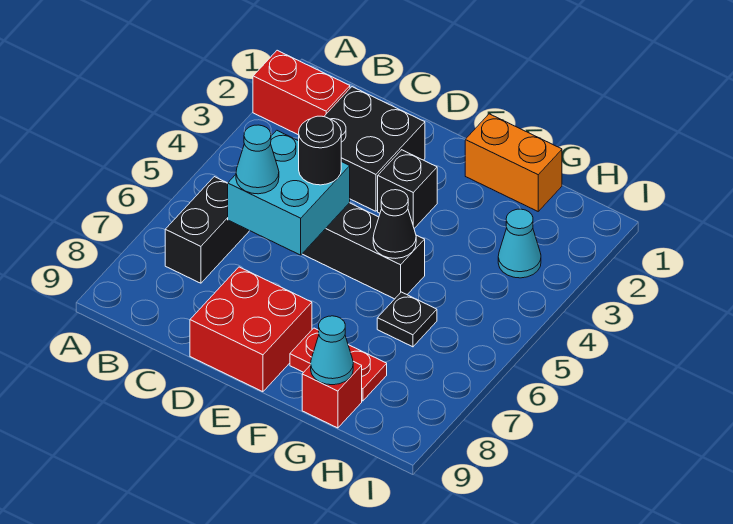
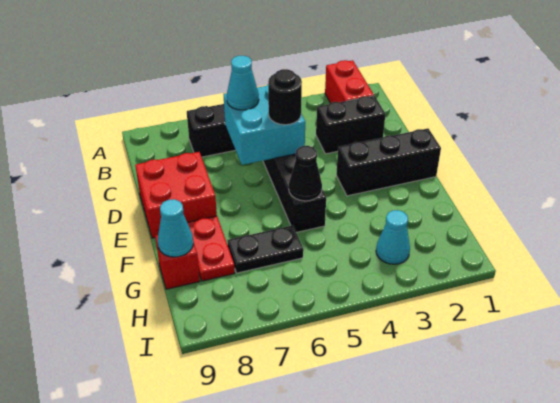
black brick C2:D3 level 1 -> black brick C2:C3 level 1
black brick E3 level 1 -> black brick E1:E3 level 1
orange brick F1:G1 level 1 -> none
black plate G6 level 1 -> black plate G6:G7 level 1

